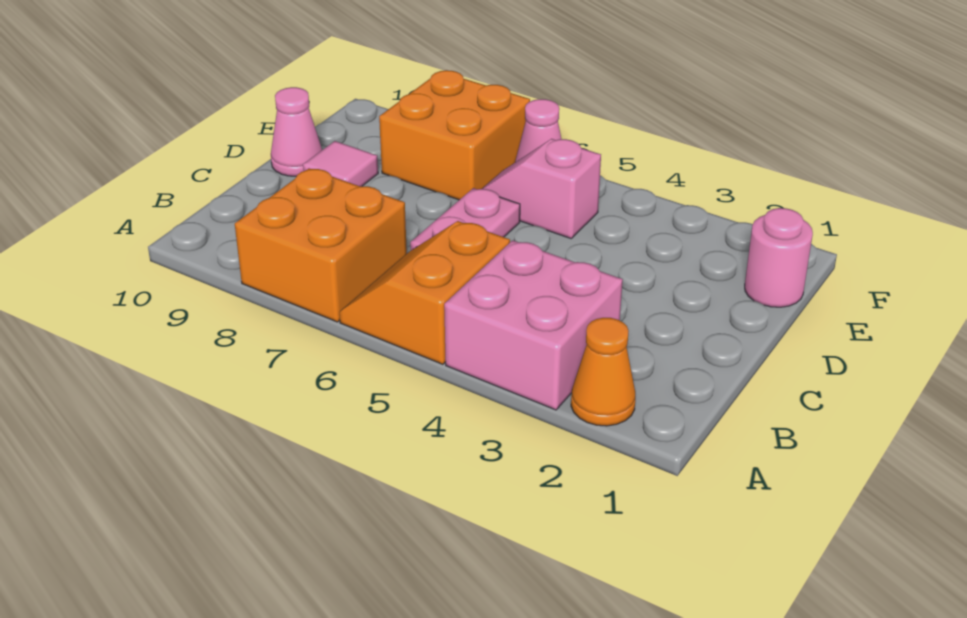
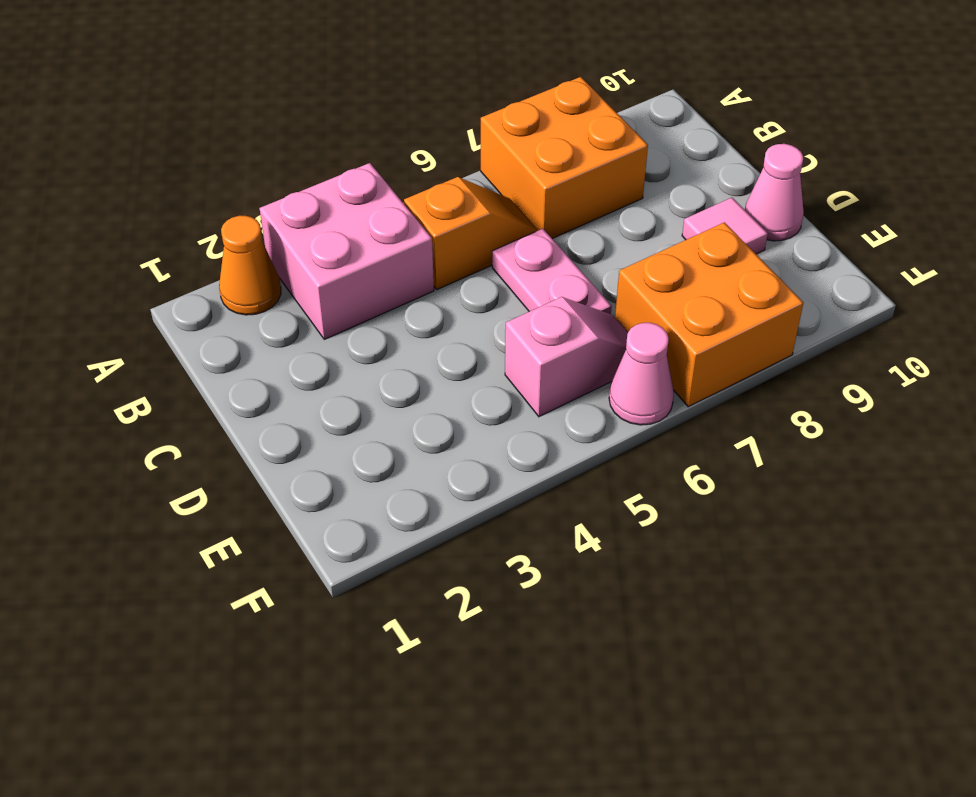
orange slope A5:B6 level 1 top 5 -> orange slope B5:B6 level 1 top 5
pink round brick E1 level 1 -> none

